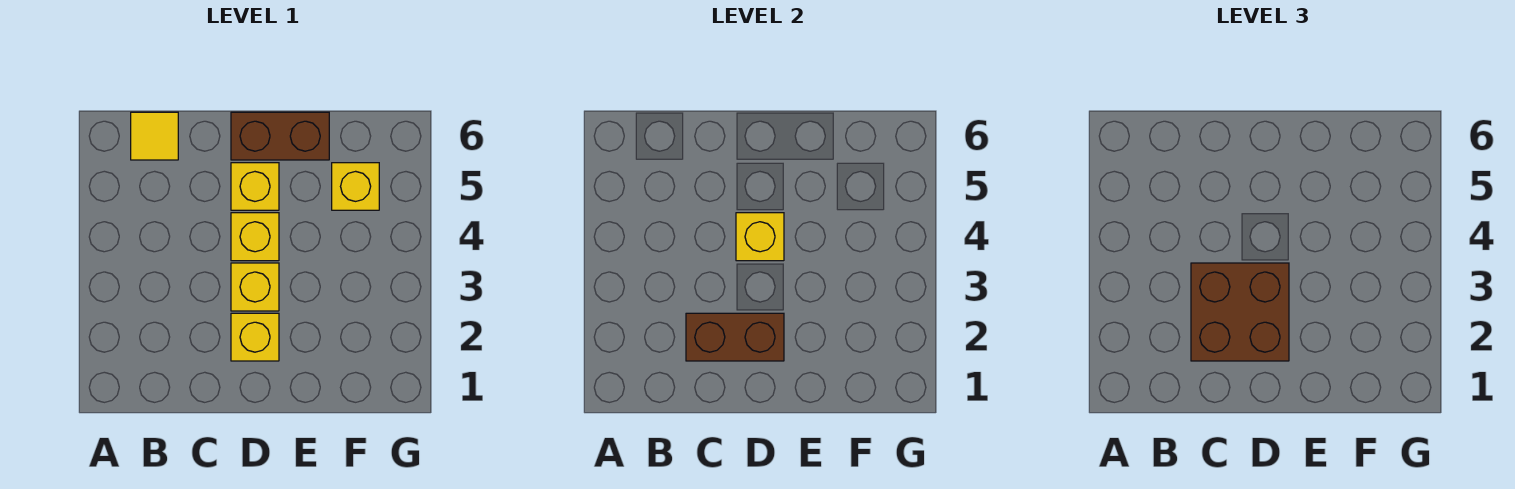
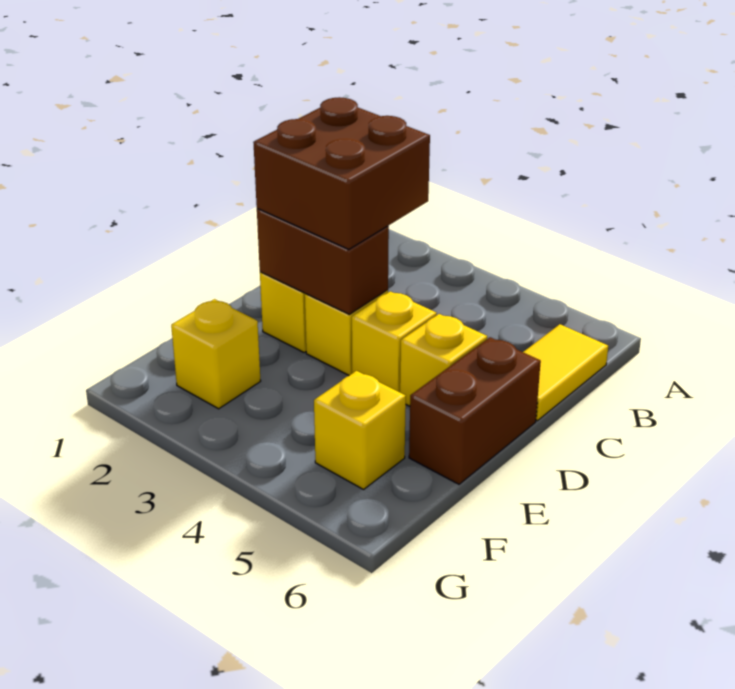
yellow tile B6 level 1 -> yellow tile B6:C6 level 1
brown brick C2:D2 level 2 -> brown brick D2:D3 level 2
yellow brick D4 level 2 -> yellow brick F2 level 1

